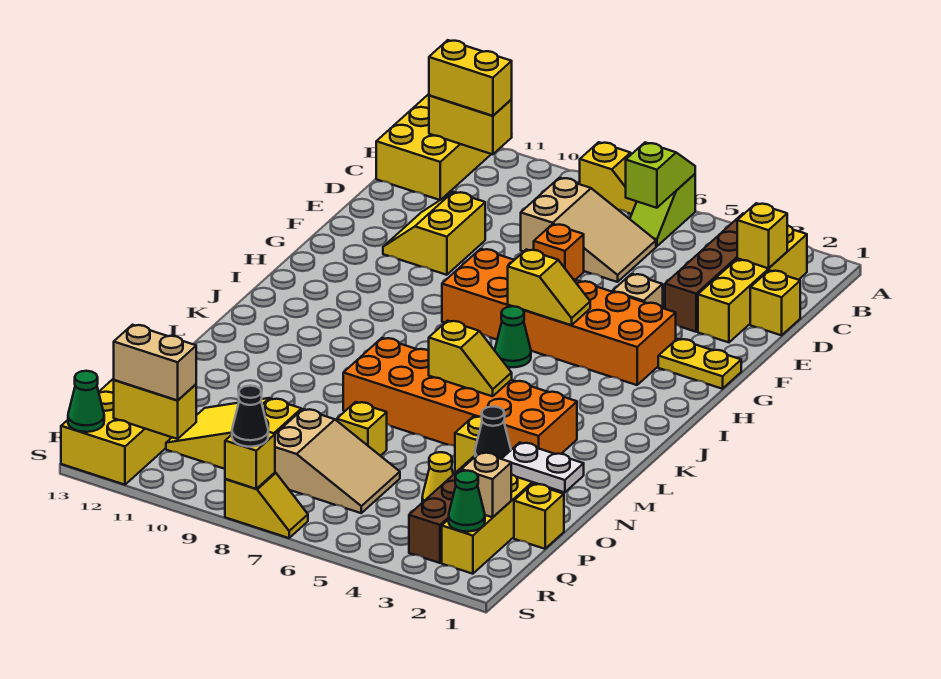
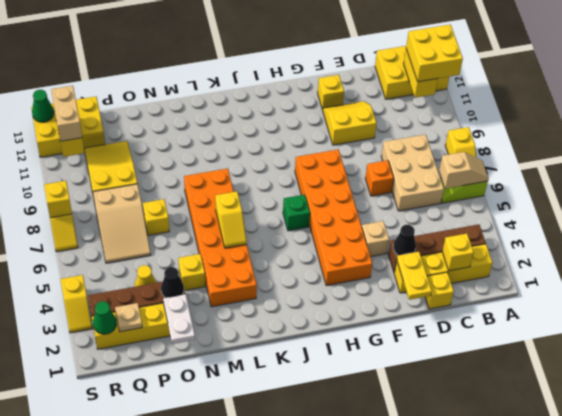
lime slope A6:B6 level 2 top B -> tan slope A6:B6 level 2 top B
yellow brick B11:B12 level 3 -> yellow brick A11:B12 level 3
tan slope C6:D8 level 1 top 8 -> tan brick C6:D8 level 1
yellow plate G1:G2 level 1 -> yellow plate E1:E2 level 2
yellow slope H5:H6 level 2 top 6 -> yellow slope S3:S4 level 1 top 4
green cone I6 level 1 -> green brick I6 level 1
yellow brick P1 level 1 -> yellow brick F12 level 1
tan brick Q2 level 2 -> tan plate Q2 level 2
black cone S8 level 3 -> black cone E3 level 2

